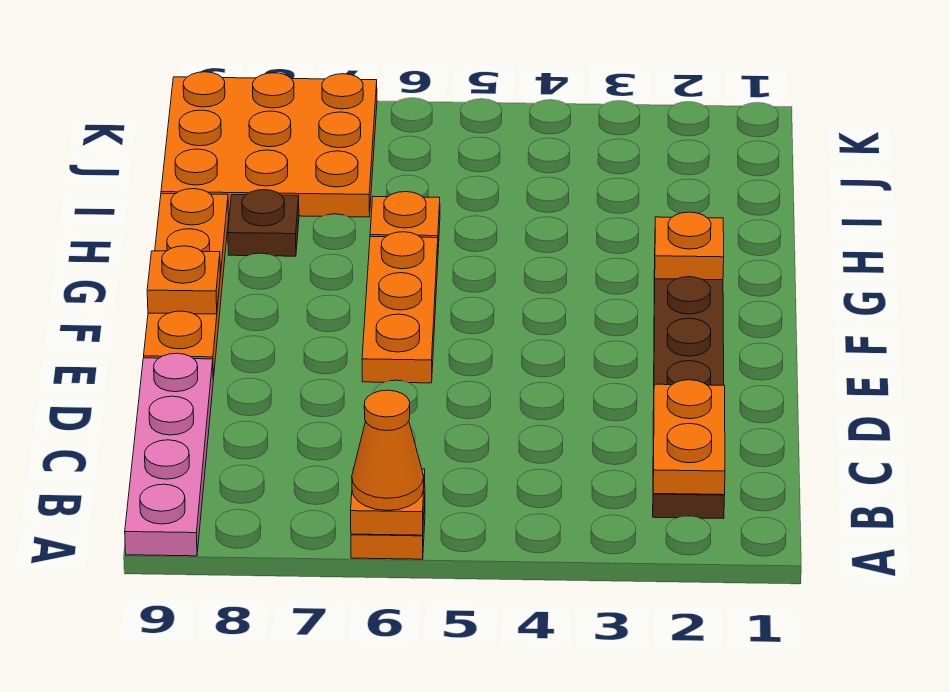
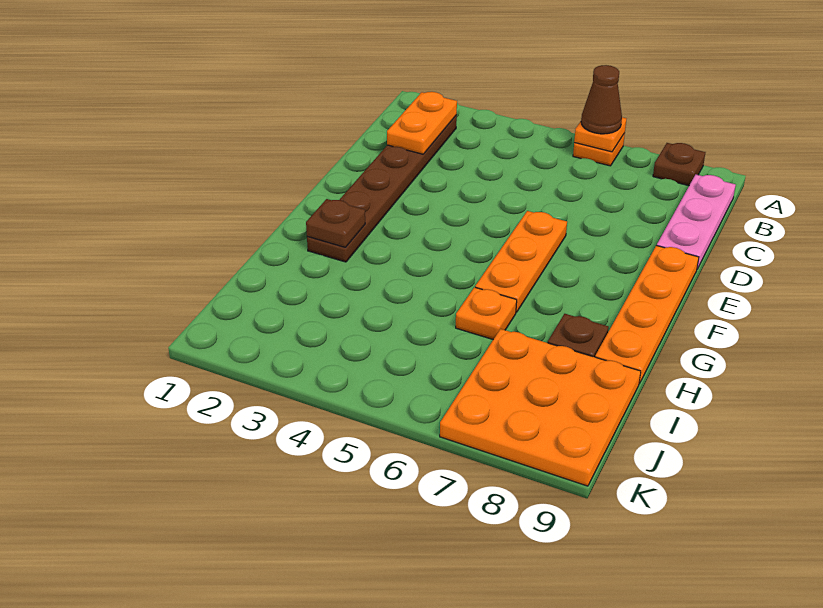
orange cone A6 level 3 -> brown cone A6 level 3
none -> brown plate A8 level 1
pink plate A9:D9 level 1 -> pink plate B9:D9 level 1
orange plate F9 level 2 -> none
orange plate G2 level 2 -> brown plate G2 level 2

